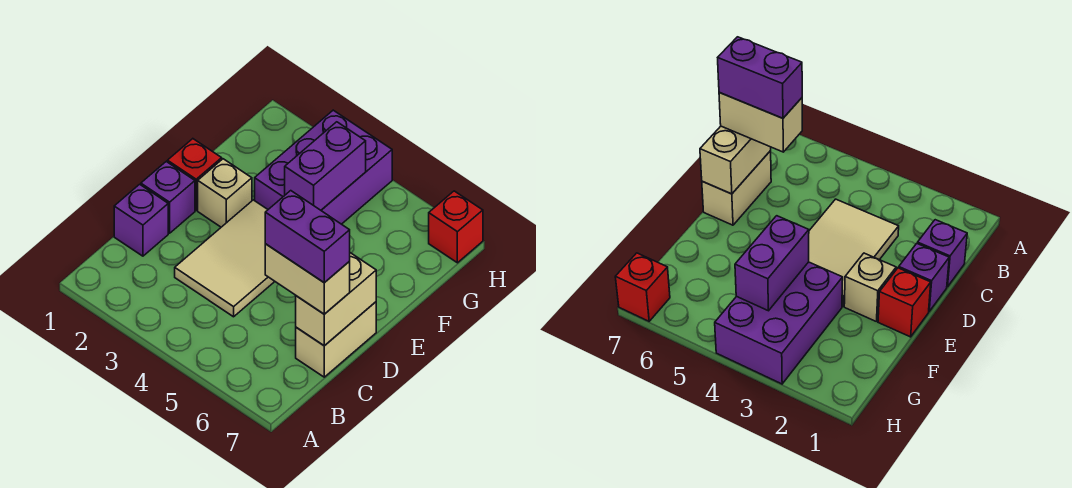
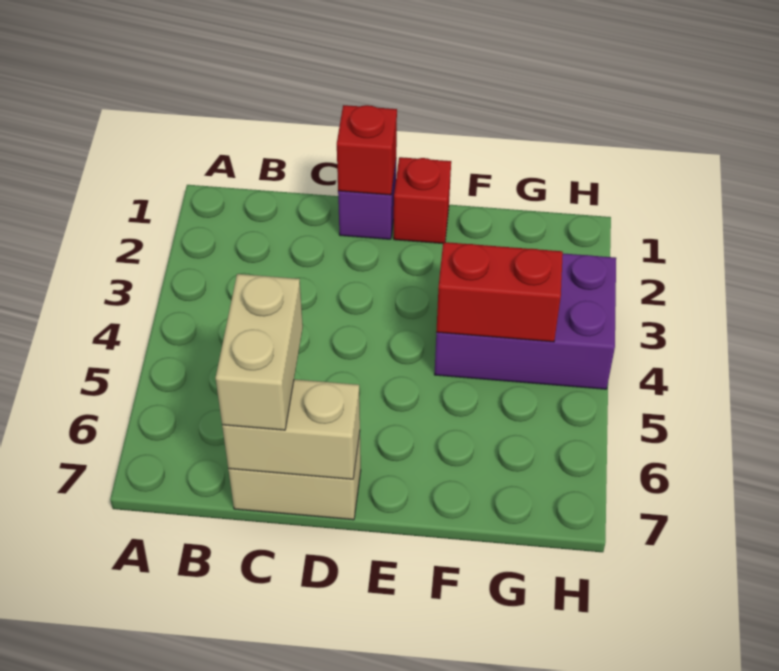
purple brick C1 level 1 -> none
tan tile C3:E4 level 1 -> none
purple brick C6:C7 level 4 -> none
tan brick E2 level 1 -> none
purple brick F4:G4 level 2 -> red brick F4:G4 level 2
red brick H7 level 1 -> red brick D1 level 2

